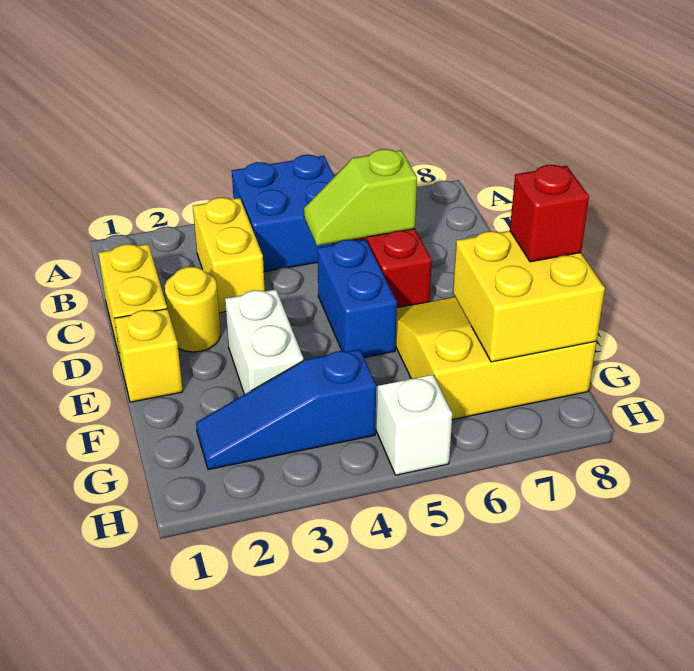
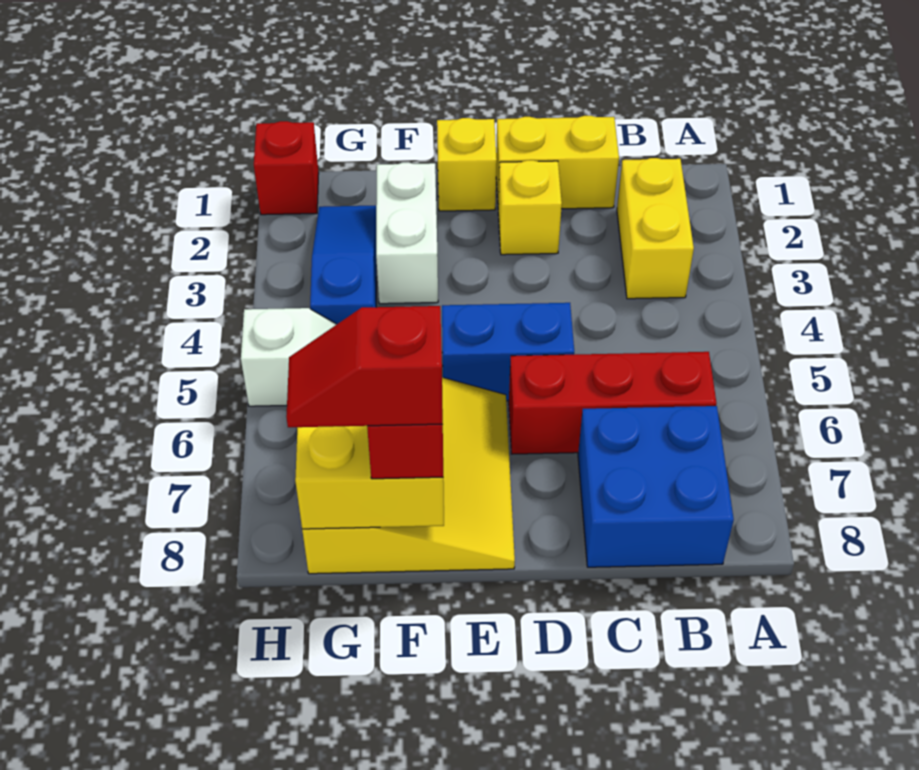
blue brick A4:B5 level 1 -> blue brick B7:C8 level 1
yellow brick B3:C3 level 1 -> yellow brick B2:B3 level 1
lime slope C5:C6 level 2 top 6 -> none
yellow round brick D2 level 1 -> yellow brick D2 level 1
white brick E3:F3 level 1 -> white brick F2:F3 level 1
none -> red slope F8:G8 level 4 top F
none -> red brick H1 level 1

